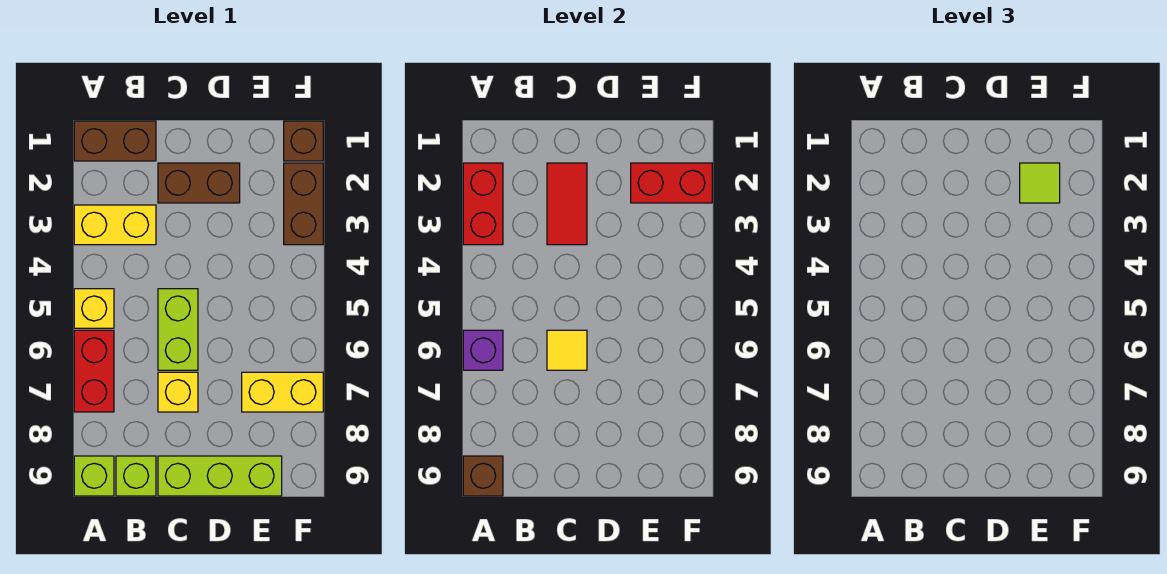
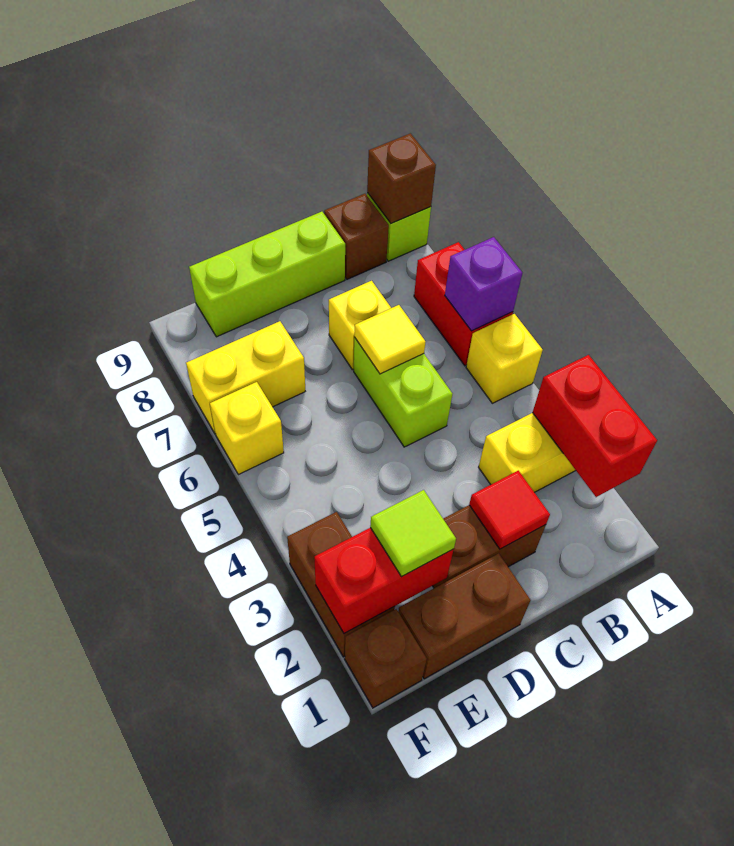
brown brick A1:B1 level 1 -> brown brick D1:E1 level 1
lime brick B9 level 1 -> brown brick B9 level 1
red tile C2:C3 level 2 -> red tile C2 level 2
none -> yellow brick F6 level 1

